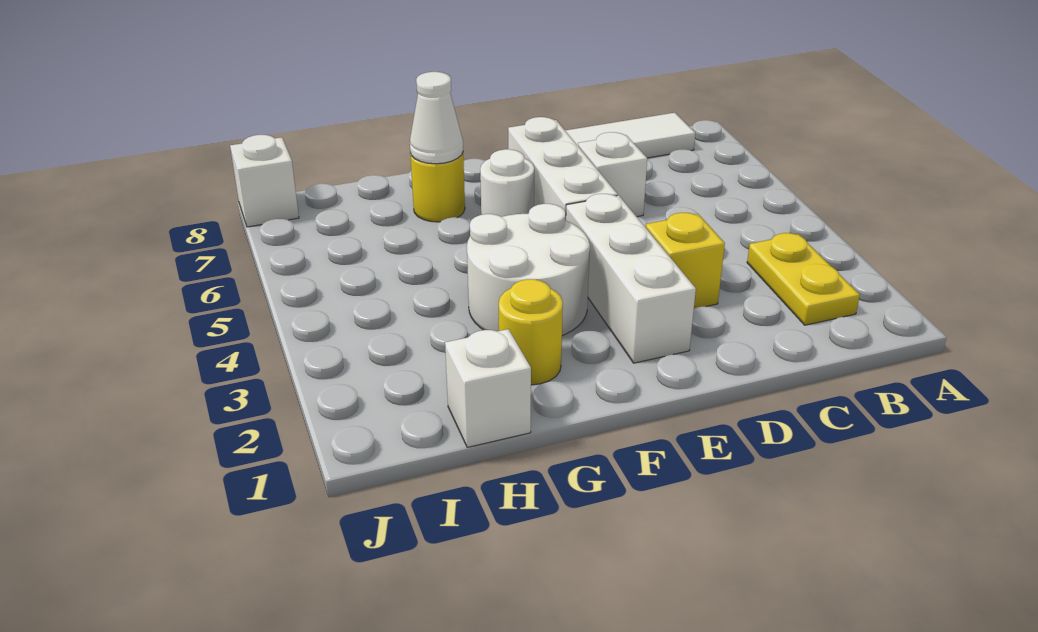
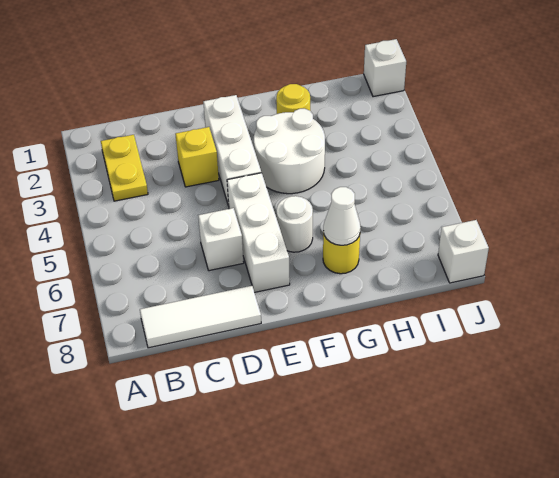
white brick H1 level 1 -> white brick J1 level 1

